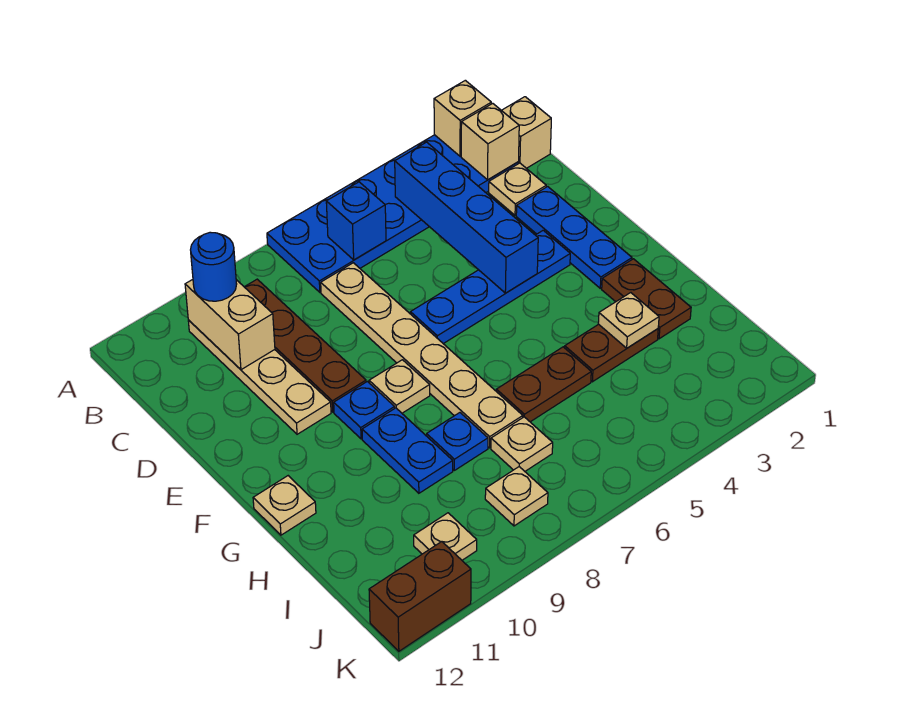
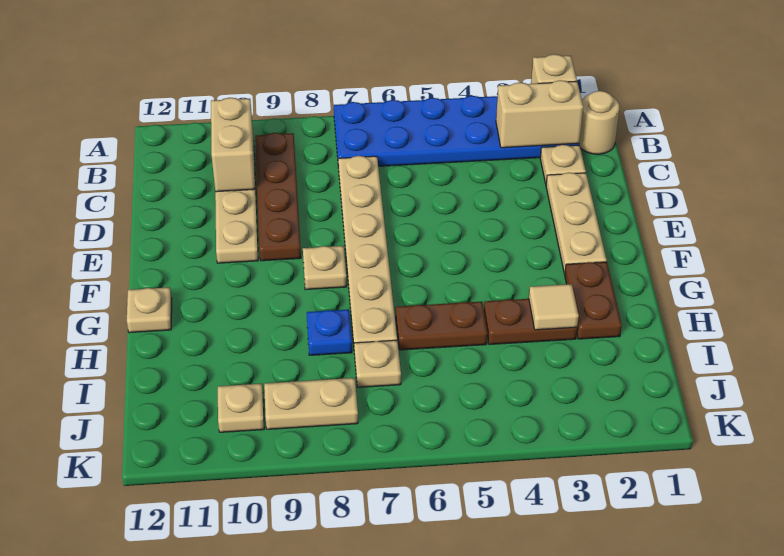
tan brick B1 level 1 -> tan round brick B1 level 1
tan brick B2 level 2 -> tan brick B2:B3 level 2
blue brick B4:E4 level 2 -> none
blue brick B6 level 2 -> none
blue round brick B10 level 3 -> none
blue plate D2:F2 level 1 -> tan plate D2:F2 level 1
blue plate E3:E6 level 1 -> none
blue plate F9 level 1 -> none
blue plate G9:H9 level 1 -> none
tan plate H3 level 2 -> tan tile H3 level 2
tan plate J8 level 1 -> tan plate J8:J9 level 1
brown brick K11:K12 level 1 -> none

